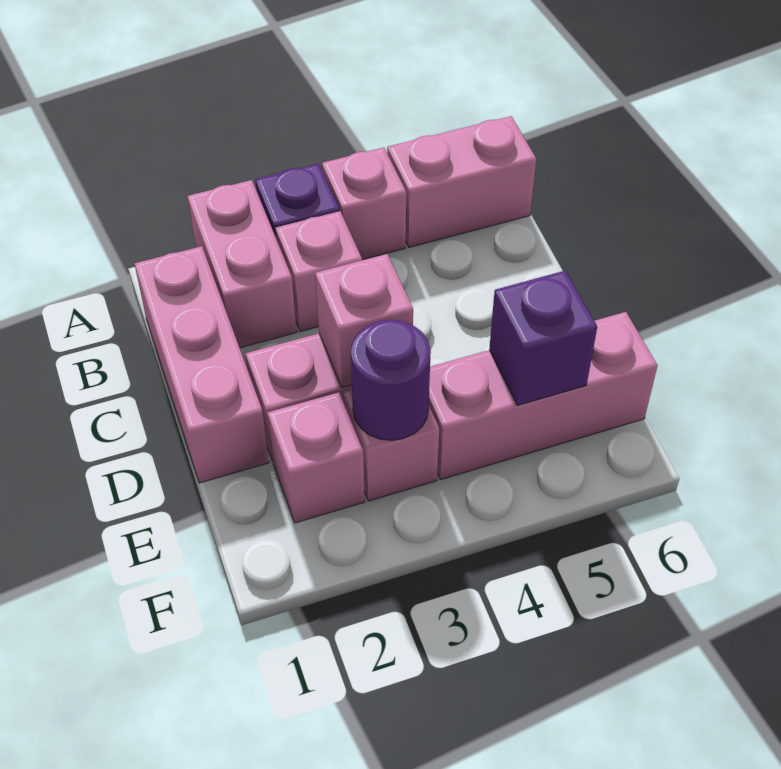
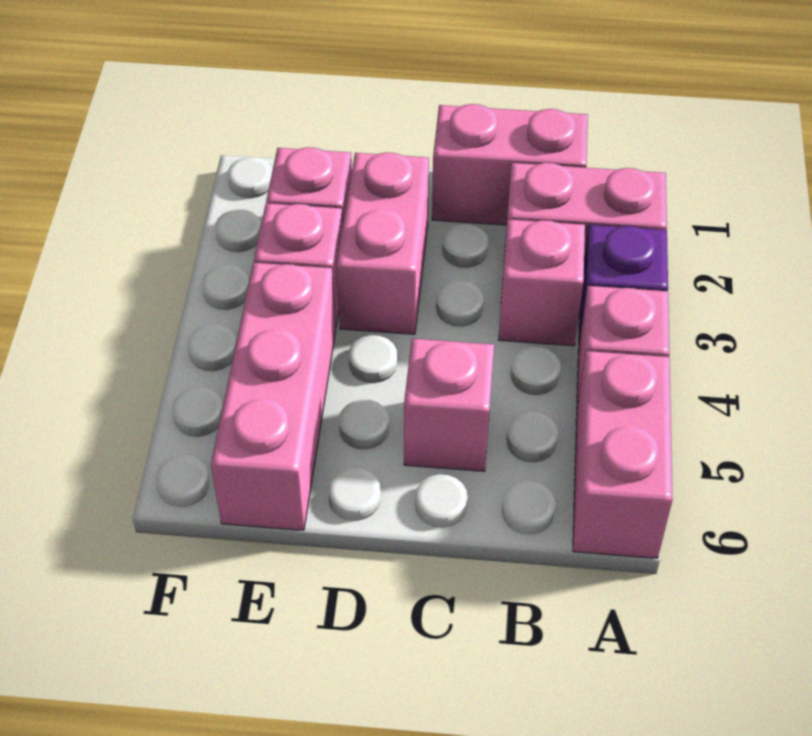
pink brick B1:D1 level 1 -> pink brick B1:C1 level 1
pink brick D3 level 2 -> pink brick C5 level 1
purple round brick E3 level 2 -> none
purple brick E5 level 2 -> none

